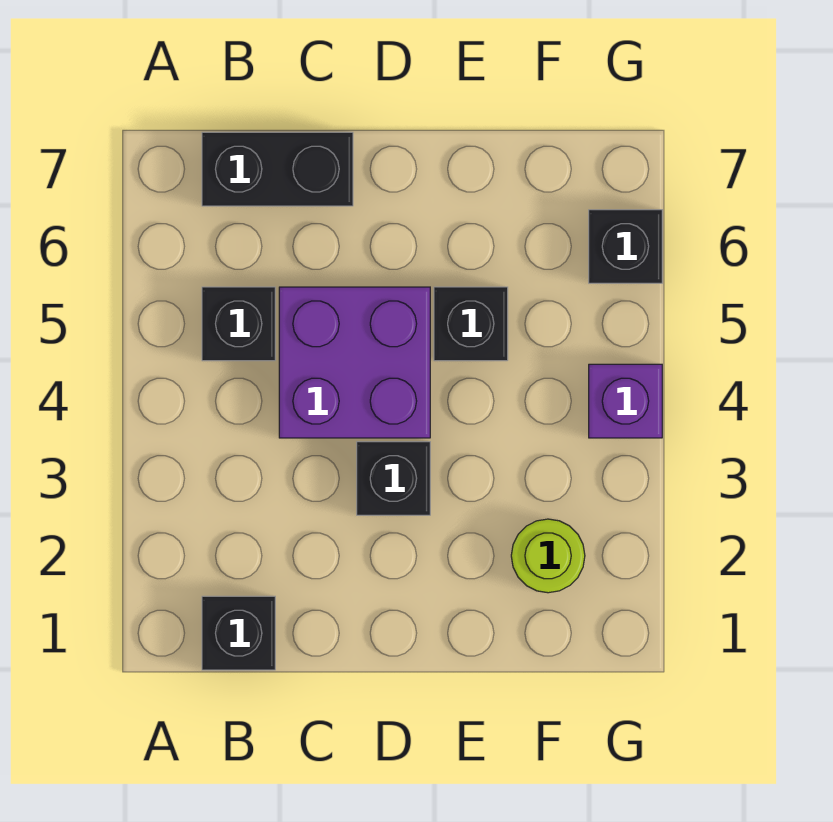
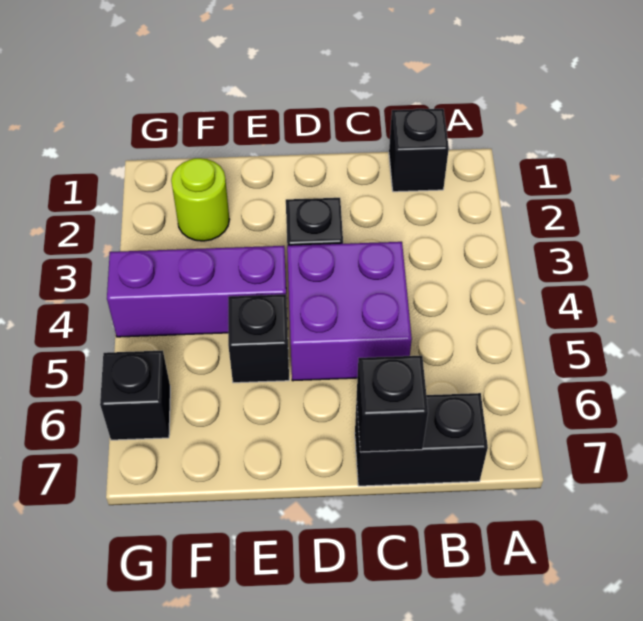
black brick B5 level 1 -> black brick C7 level 2
purple brick G4 level 1 -> purple brick E4:G4 level 1

